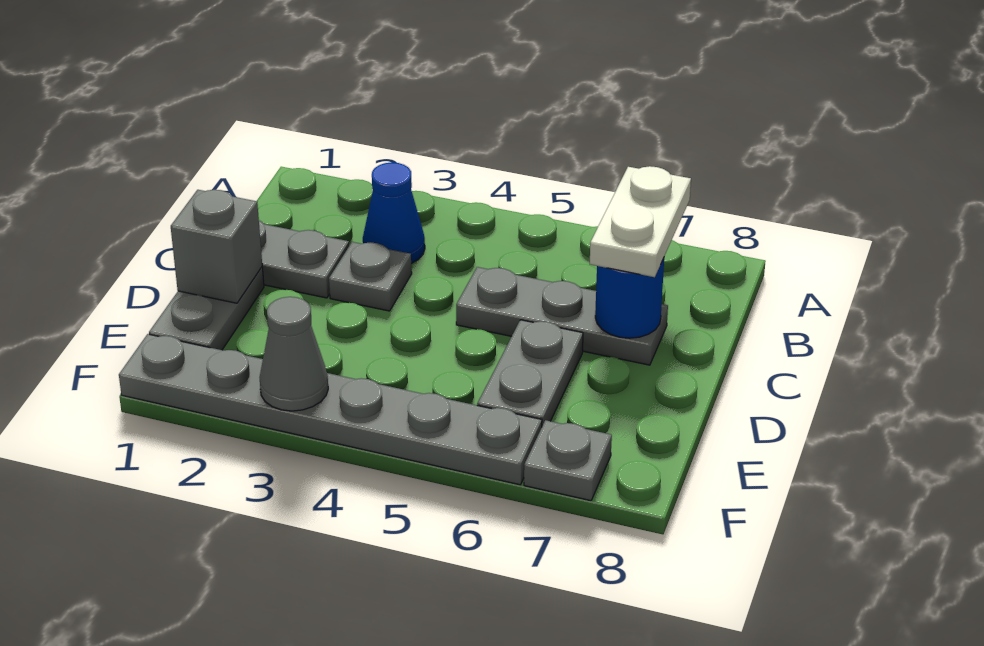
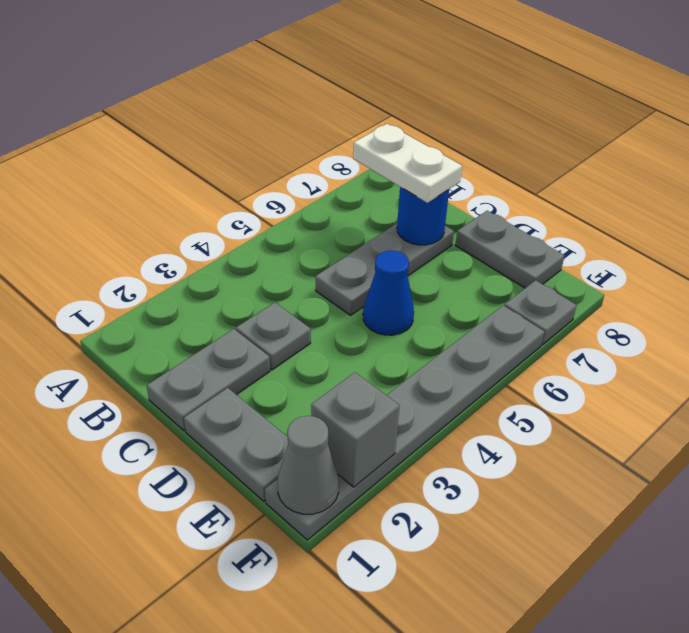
blue cone B3 level 1 -> blue cone D5 level 1
grey brick D1 level 2 -> grey brick F2 level 2
grey plate D6:E6 level 1 -> grey plate D8:E8 level 1
grey cone F3 level 2 -> grey cone F1 level 2

